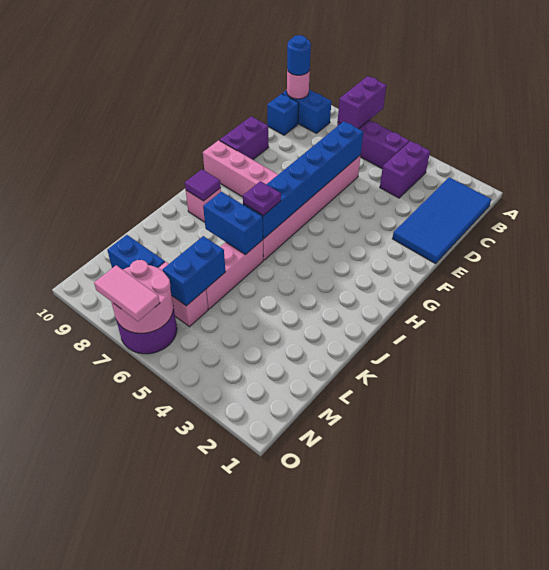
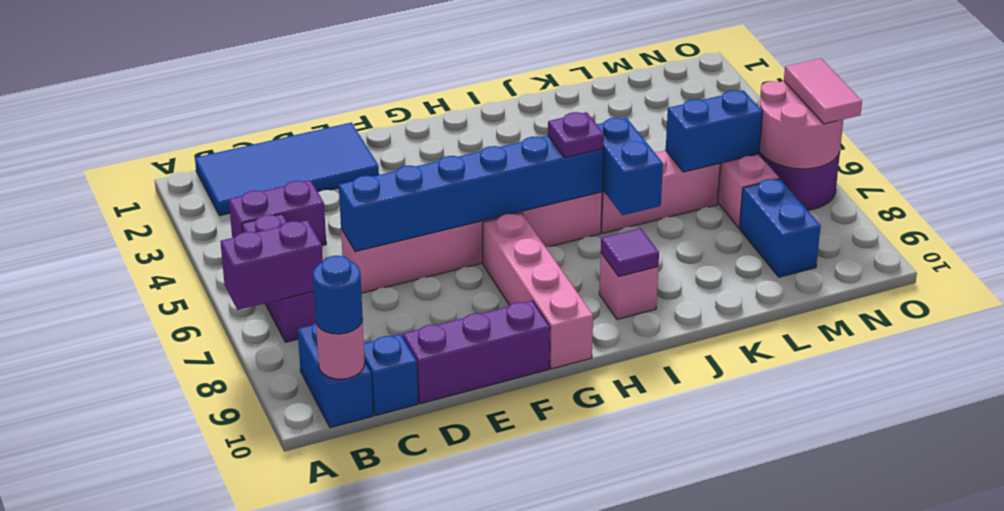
purple brick E10:F10 level 1 -> purple brick D10:F10 level 1

